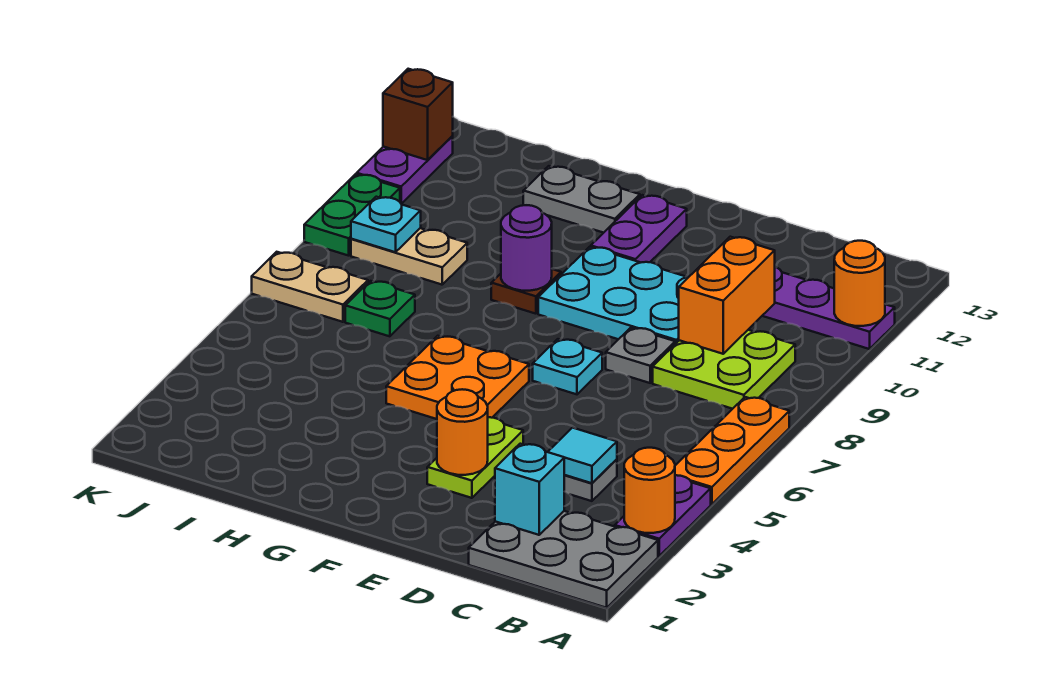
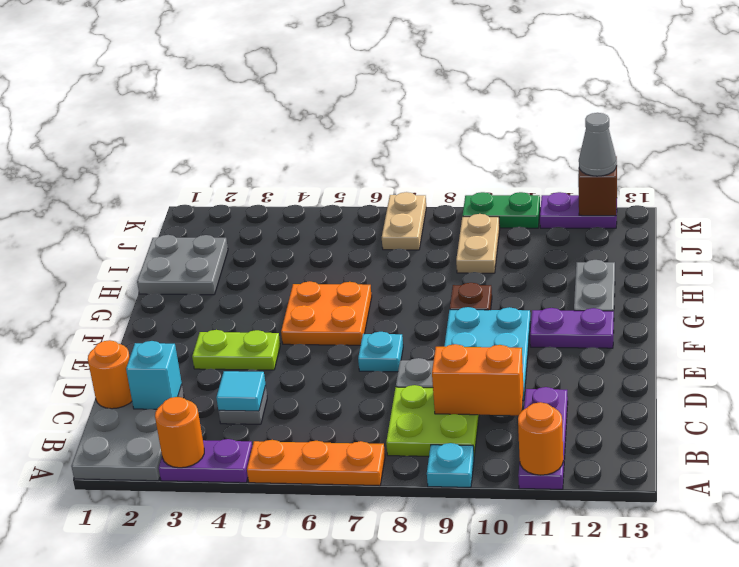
orange round brick E3 level 2 -> orange round brick C1 level 2
purple round brick G9 level 2 -> none
none -> grey plate H1:I2 level 1
green plate I7 level 1 -> none
cyan plate J9 level 2 -> cyan plate A9 level 1
none -> grey cone K12 level 3

